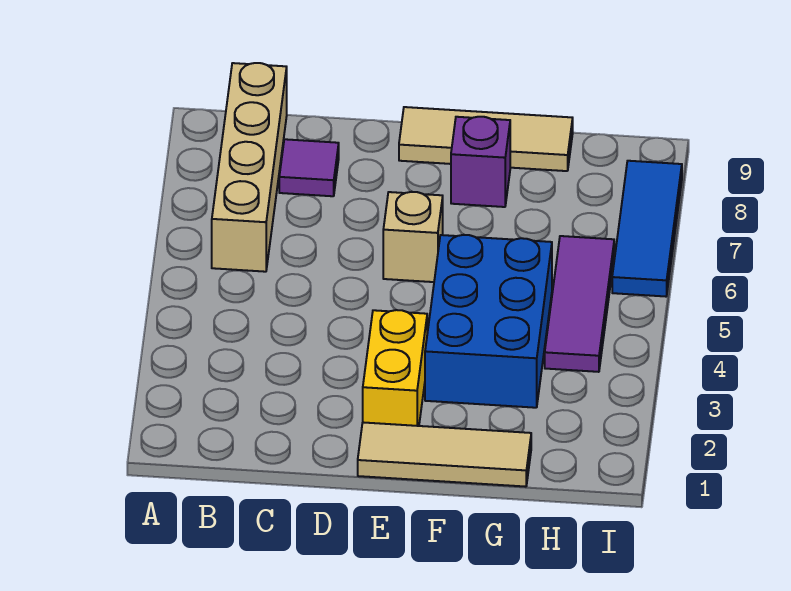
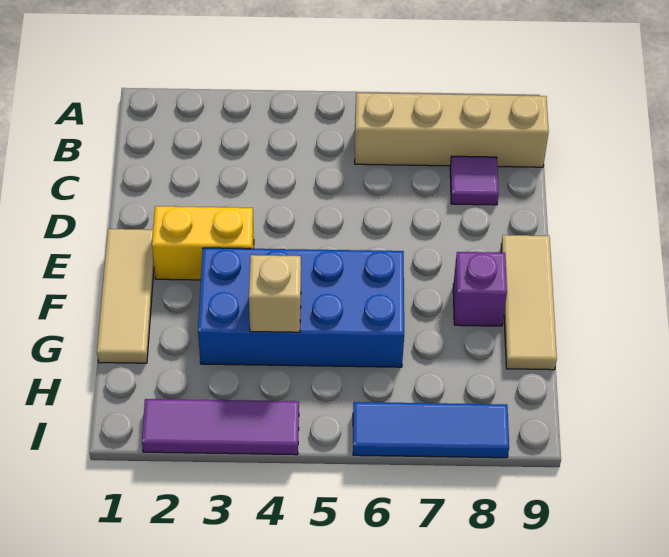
tan brick E6 level 1 -> tan brick G4 level 2
blue brick F3:G5 level 1 -> blue brick F3:G6 level 1
purple tile H4:H6 level 1 -> purple tile I2:I4 level 1

